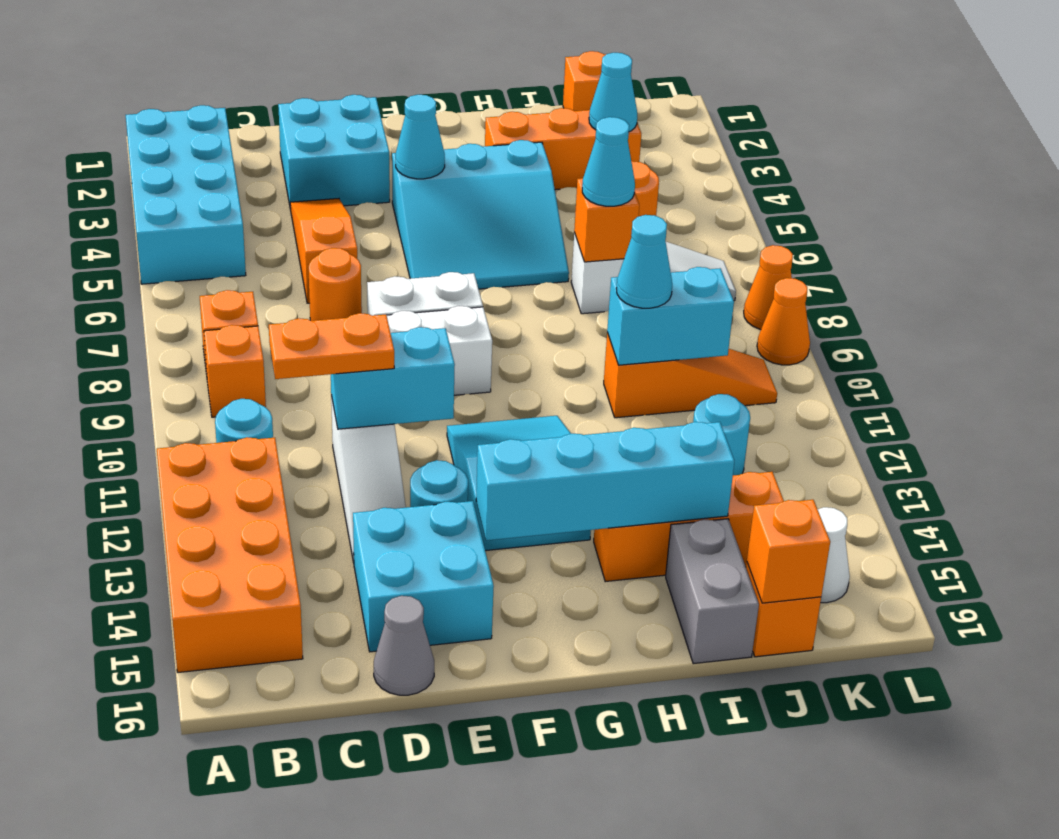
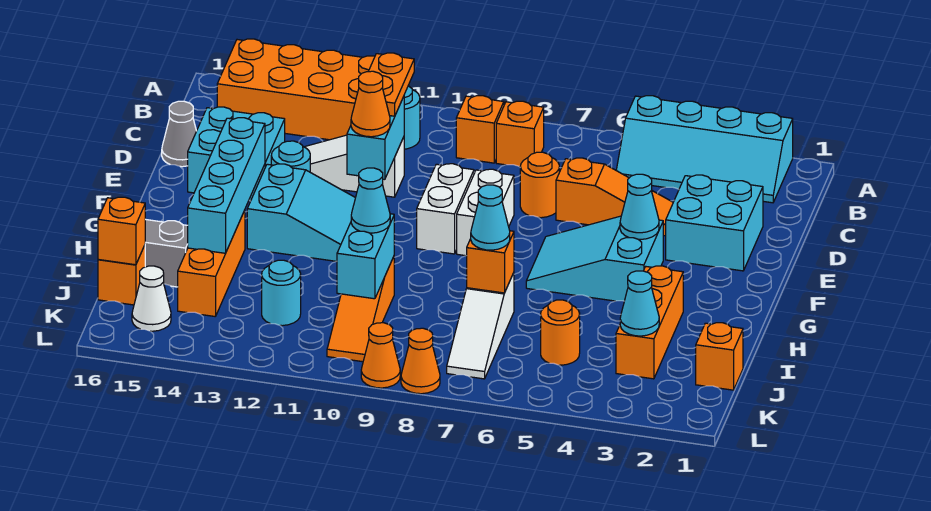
cyan brick A2:B5 level 1 -> cyan slope A2:B5 level 1 top A
none -> orange cone E11 level 3
cyan slope F4:H6 level 1 top 4 -> cyan slope F4:G6 level 1 top 4

